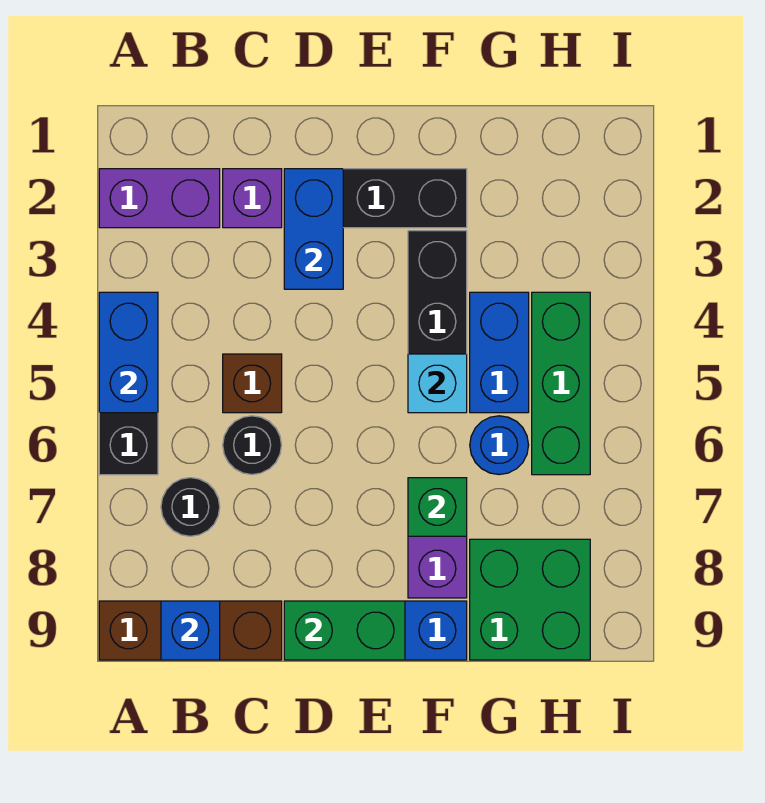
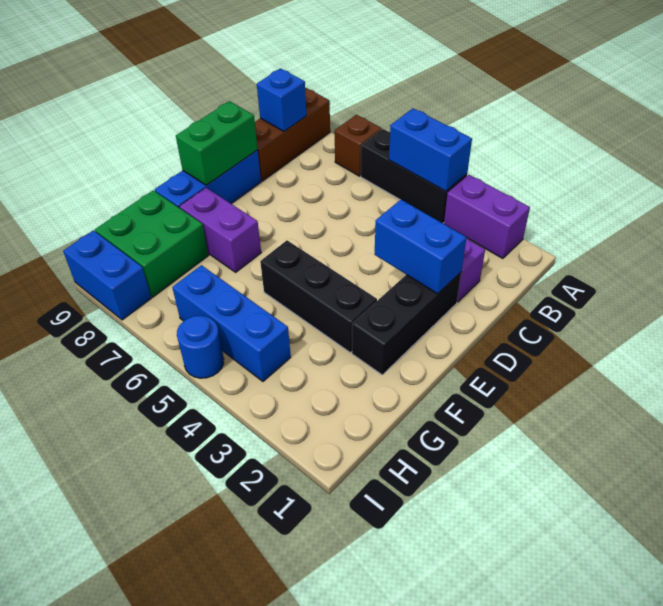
purple brick A2:B2 level 1 -> purple brick A2:A3 level 1
black round brick B7 level 1 -> none
brown brick C5 level 1 -> brown brick A7 level 1
black round brick C6 level 1 -> none
cyan brick F5 level 2 -> none
green brick F7 level 2 -> none
blue brick G4:G5 level 1 -> blue brick I8:I9 level 1
blue round brick G6 level 1 -> blue round brick I5 level 1
green brick H4:H6 level 1 -> blue brick H4:H6 level 1

